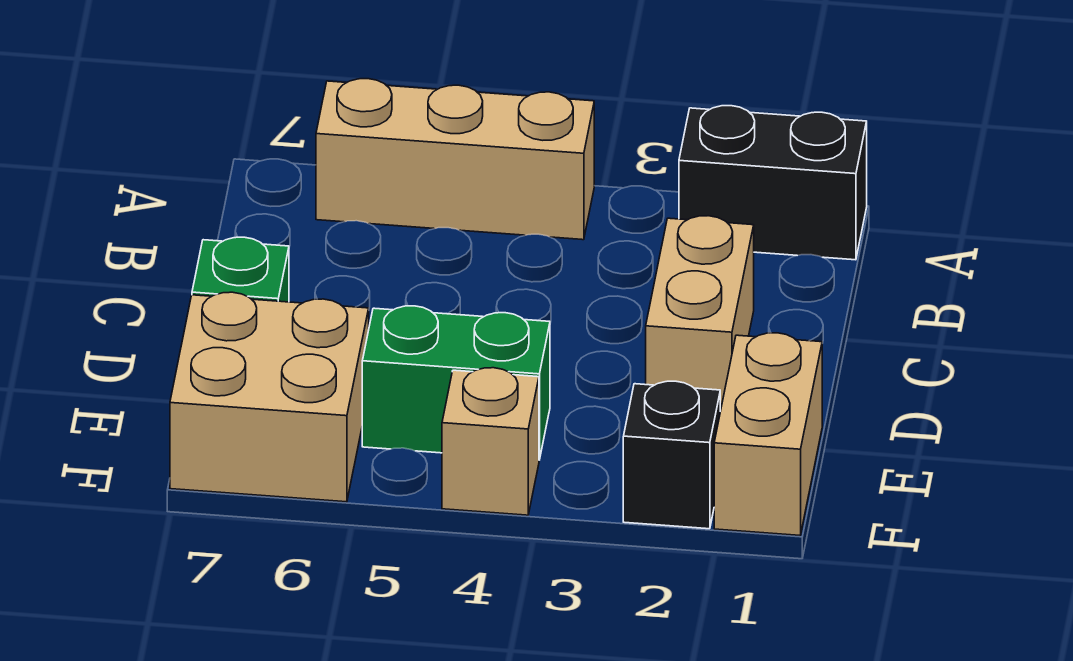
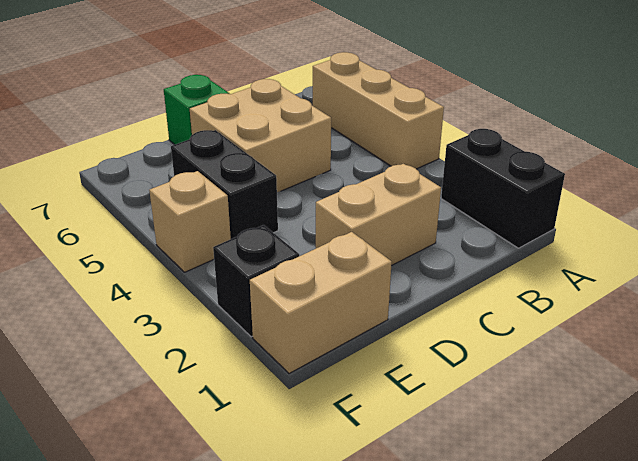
green brick E4:E5 level 1 -> black brick E4:E5 level 1
tan brick E6:F7 level 1 -> tan brick C5:D6 level 1

